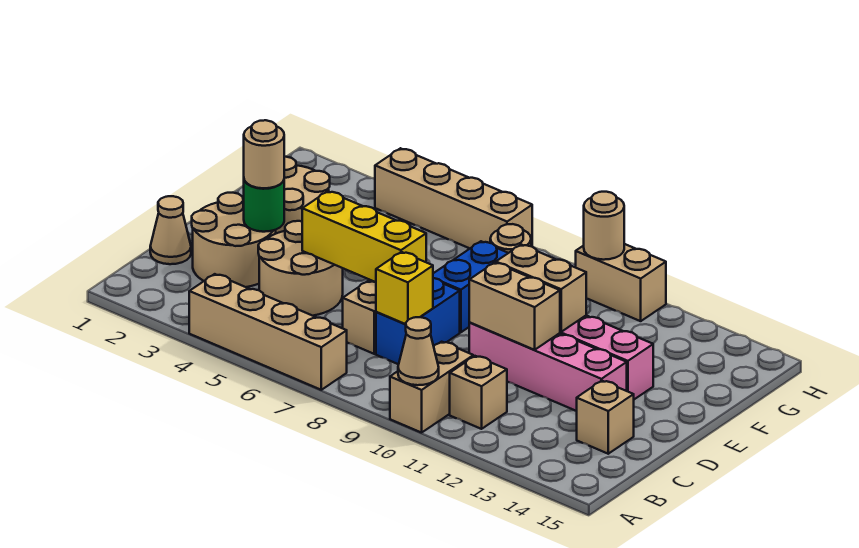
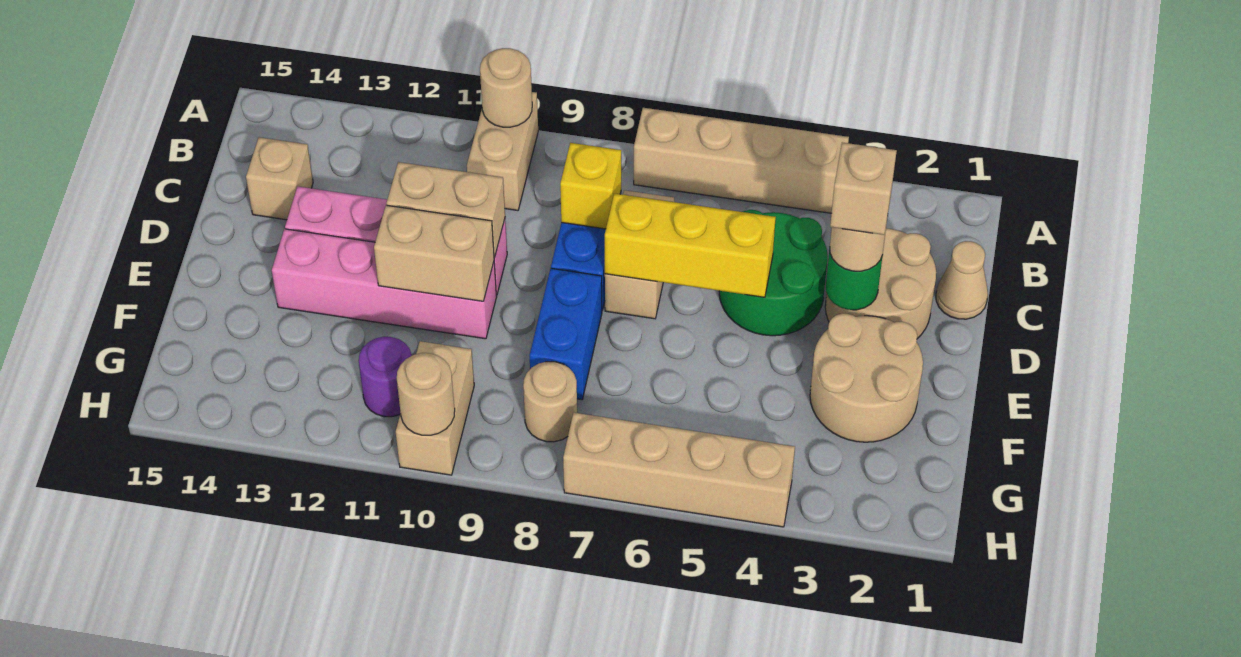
tan cone A10 level 2 -> tan round brick A10 level 2
tan brick B11 level 1 -> tan brick D3 level 4
tan round brick C4:D5 level 1 -> green round brick C4:D5 level 1
none -> purple round brick G11 level 1
tan brick H10:H11 level 1 -> tan brick G10:H10 level 1

